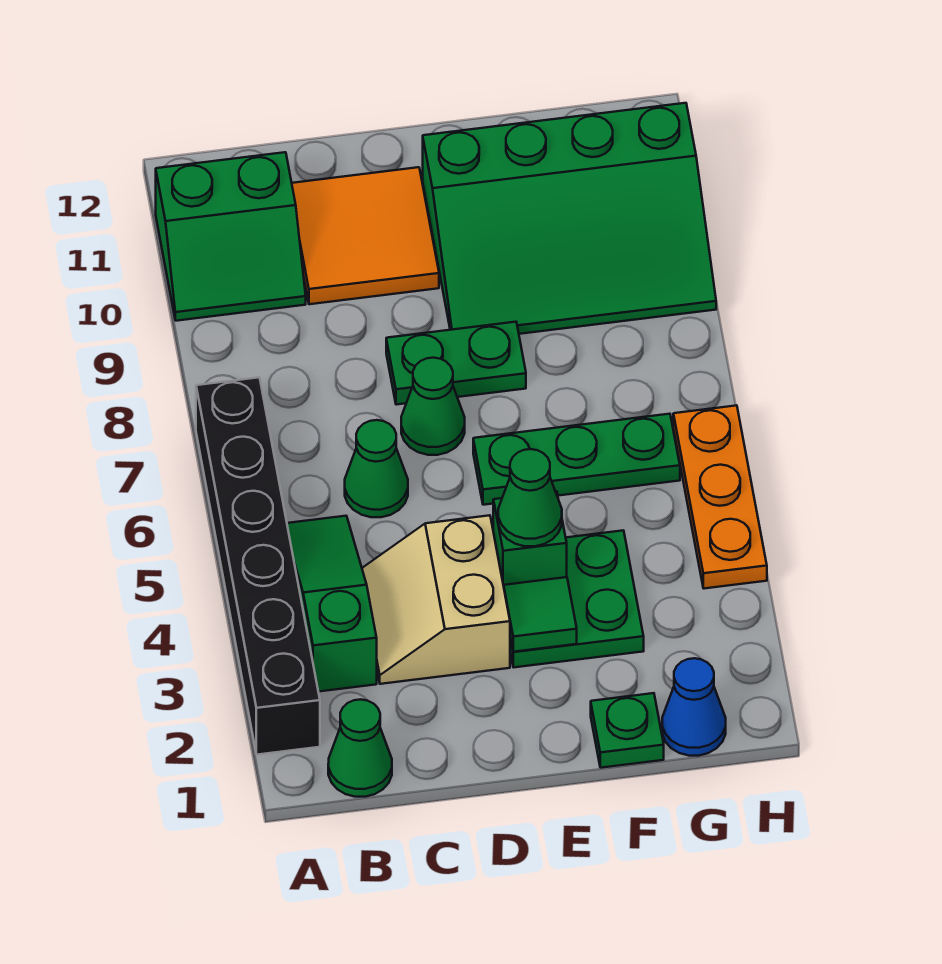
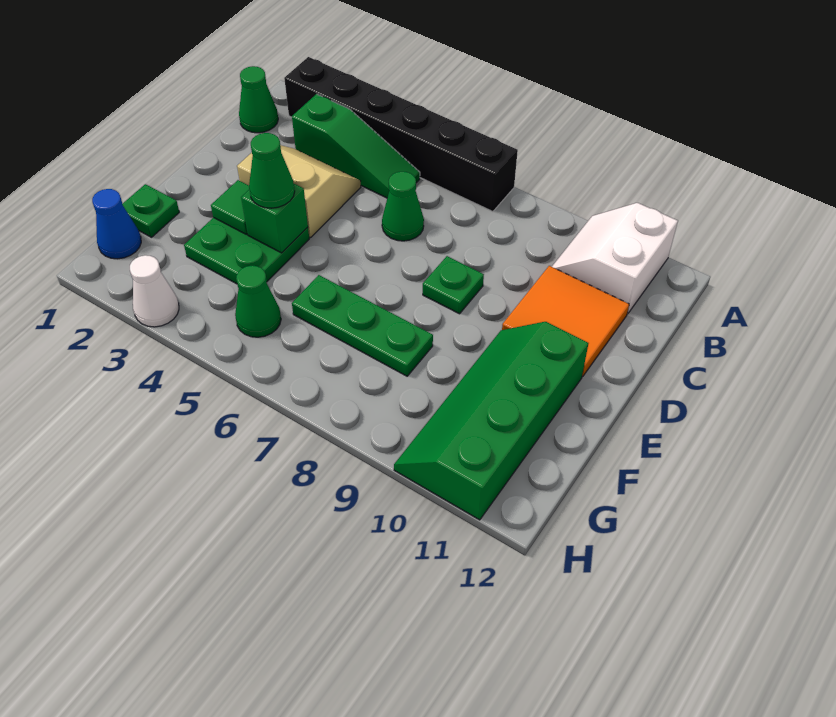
green slope A10:B11 level 1 top 11 -> white slope A10:B11 level 1 top 11
green cone D7 level 1 -> green cone G5 level 1
green plate D8:E8 level 1 -> green plate D8 level 1
green plate E6:G6 level 1 -> green plate F6:F8 level 1
green slope E9:H11 level 1 top 11 -> green slope E10:H11 level 1 top 11
none -> white cone H3 level 1
orange plate H4:H6 level 1 -> none

